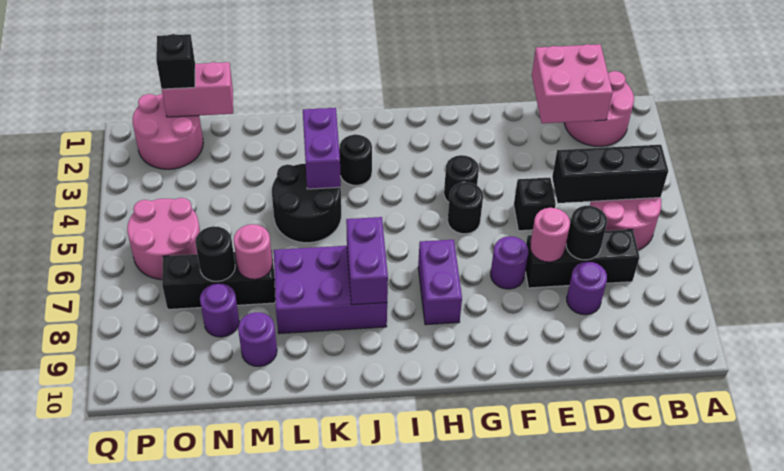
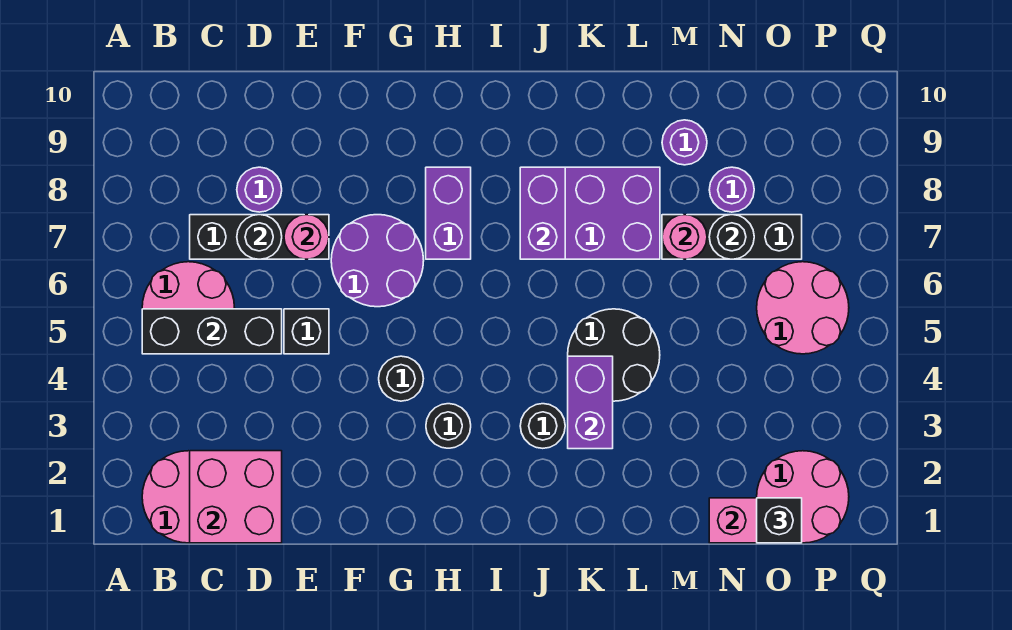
purple round brick F7 level 1 -> purple round brick F6:G7 level 1
black round brick G5 level 1 -> black round brick H3 level 1

